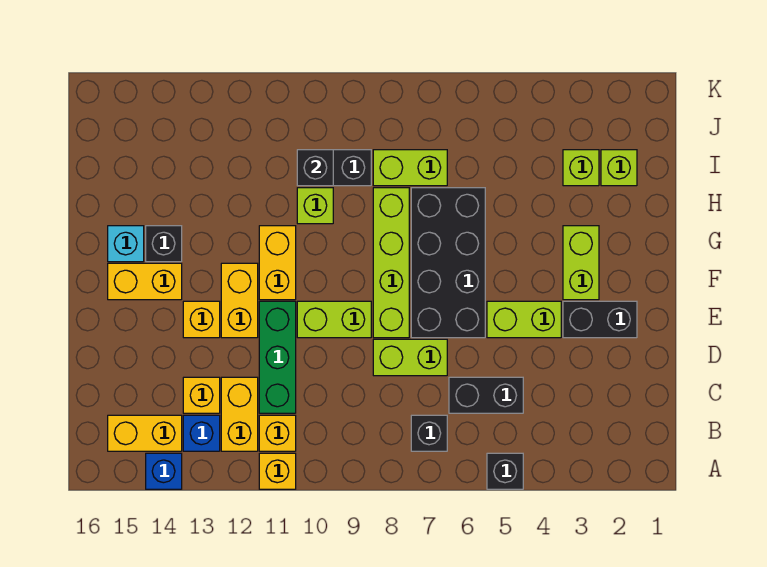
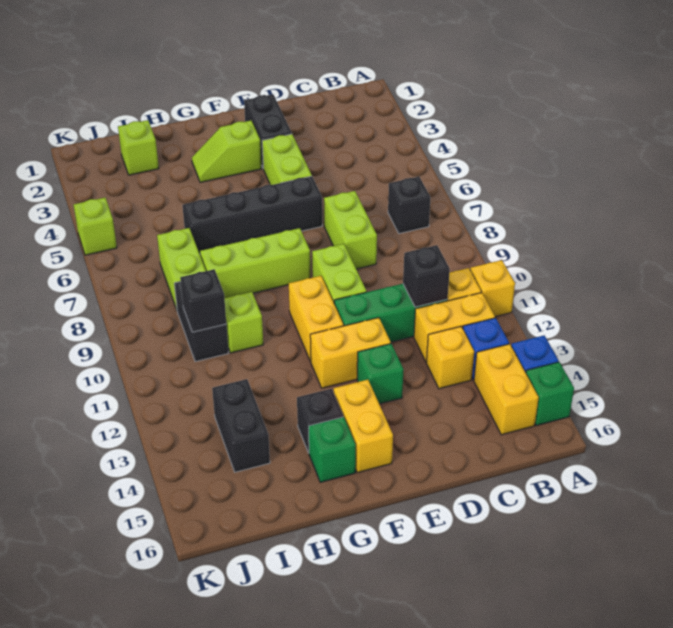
black brick A5 level 1 -> black brick C11 level 2
none -> green brick A15 level 1
black brick C5:C6 level 1 -> black brick I13:I14 level 1
black brick E6:H7 level 1 -> black brick E6:H6 level 1
lime brick E8:H8 level 1 -> lime brick F8:H8 level 1
yellow brick E13 level 1 -> green brick E13 level 1
lime brick F3:G3 level 1 -> lime slope F3:G3 level 1 top F
yellow brick F11:G11 level 1 -> yellow brick F10:F11 level 1
cyan brick G15 level 1 -> green brick G15 level 1
lime brick I3 level 1 -> lime brick K5 level 1

